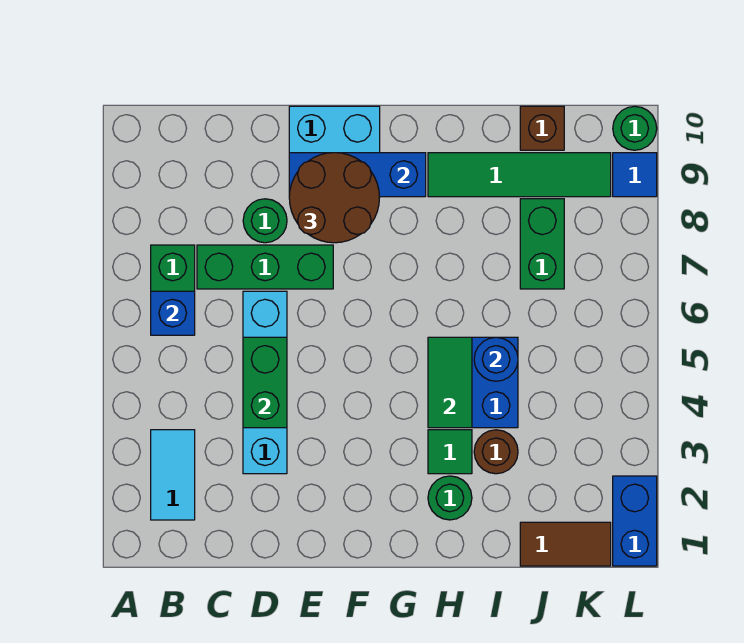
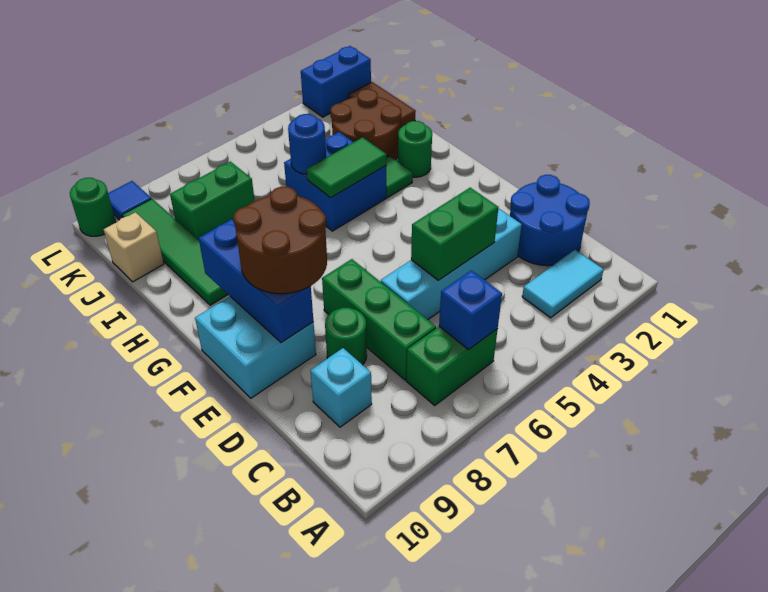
none -> blue round brick C1:D2 level 1
none -> cyan brick C9 level 1
brown round brick I3 level 1 -> brown round brick I2:J3 level 1
brown brick J10 level 1 -> tan brick J10 level 1

